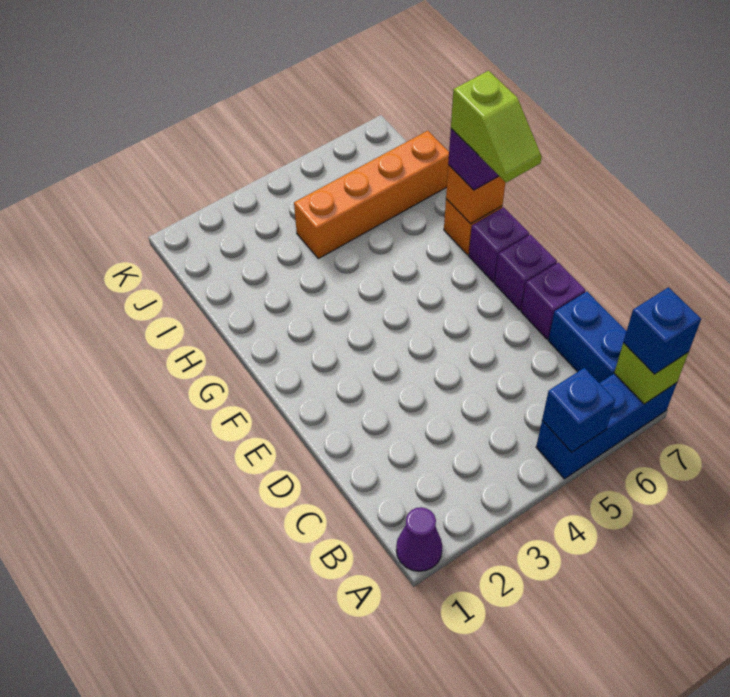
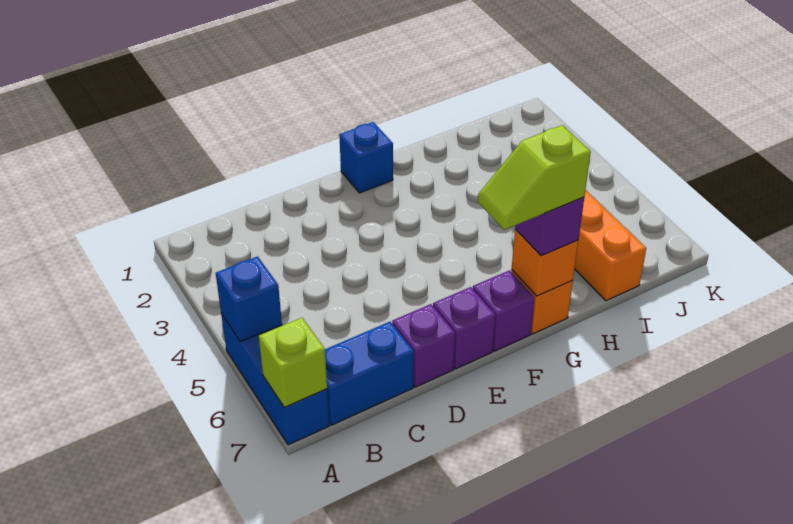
purple cone A1 level 1 -> none
blue brick A7 level 3 -> blue brick F1 level 1

